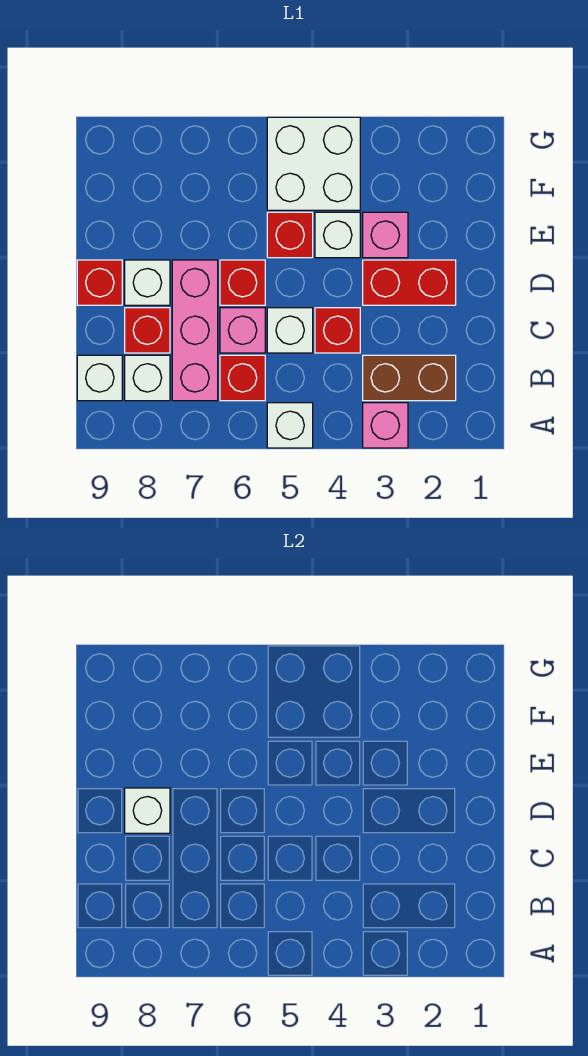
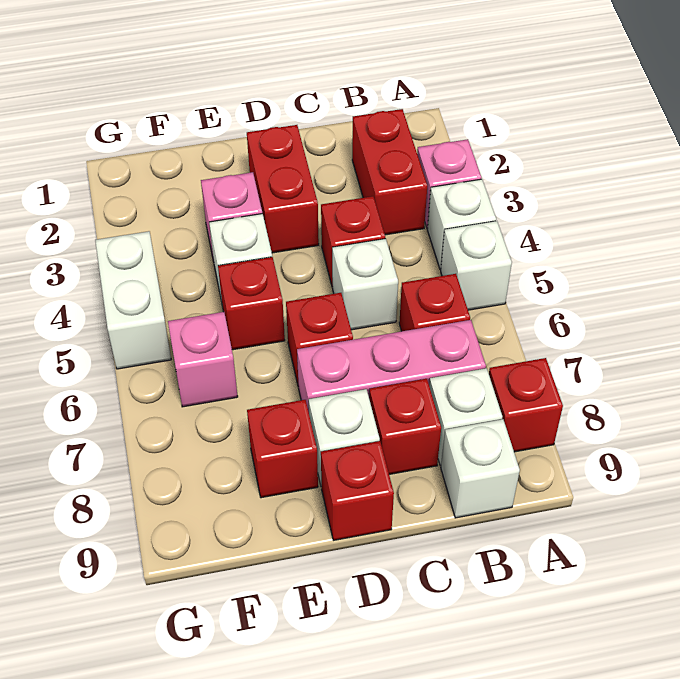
none -> red brick A8 level 1
brown brick B2:B3 level 1 -> red brick B2:B3 level 1
pink brick C6 level 1 -> pink brick F6 level 1
white brick D8 level 2 -> white brick A4 level 1
none -> red brick E8 level 1
white brick F4:G5 level 1 -> white brick G4:G5 level 1

